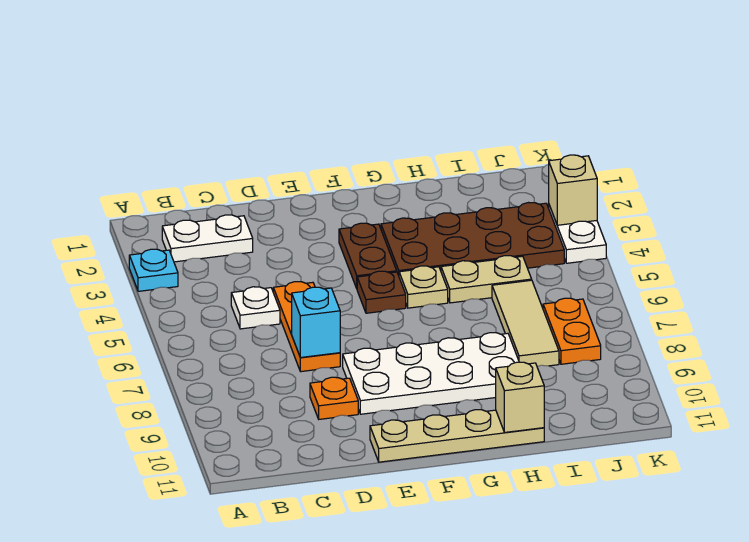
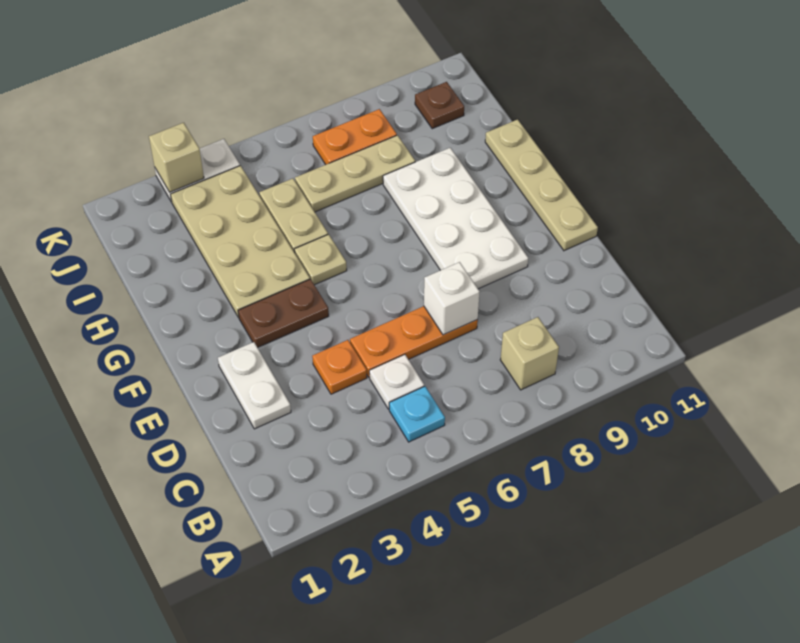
cyan plate A3 level 1 -> cyan plate B5 level 1
white plate B2:C2 level 1 -> white plate D2:E2 level 1
cyan brick D7 level 2 -> white brick D7 level 2
orange plate D9 level 1 -> orange plate D4 level 1
brown plate F5 level 1 -> brown plate J10 level 1
brown plate G3:J4 level 1 -> tan plate G3:J4 level 1
tan brick H11 level 2 -> tan brick B8 level 1
tan tile I6:I8 level 1 -> tan plate I6:I8 level 1

